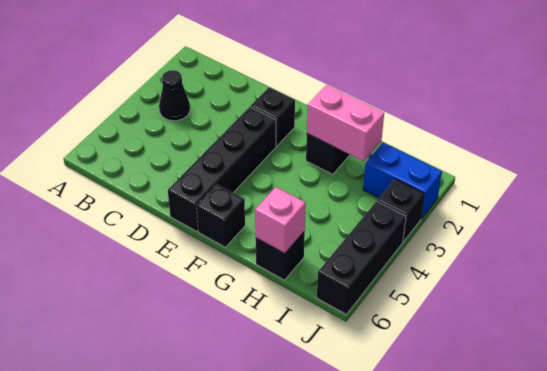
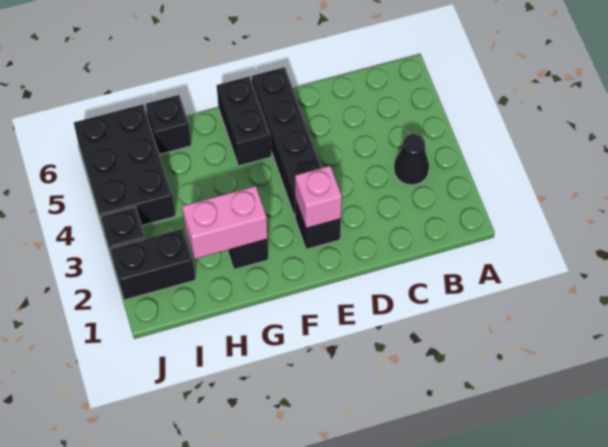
black brick F6 level 1 -> black brick F5:F6 level 1
pink brick H6 level 2 -> pink brick E2 level 2
blue brick I2:J2 level 1 -> black brick I2:J2 level 1
black brick J4:J6 level 1 -> black brick I4:J6 level 1

